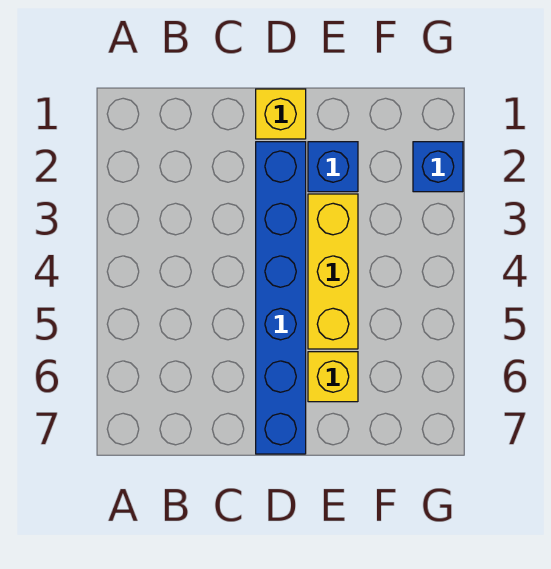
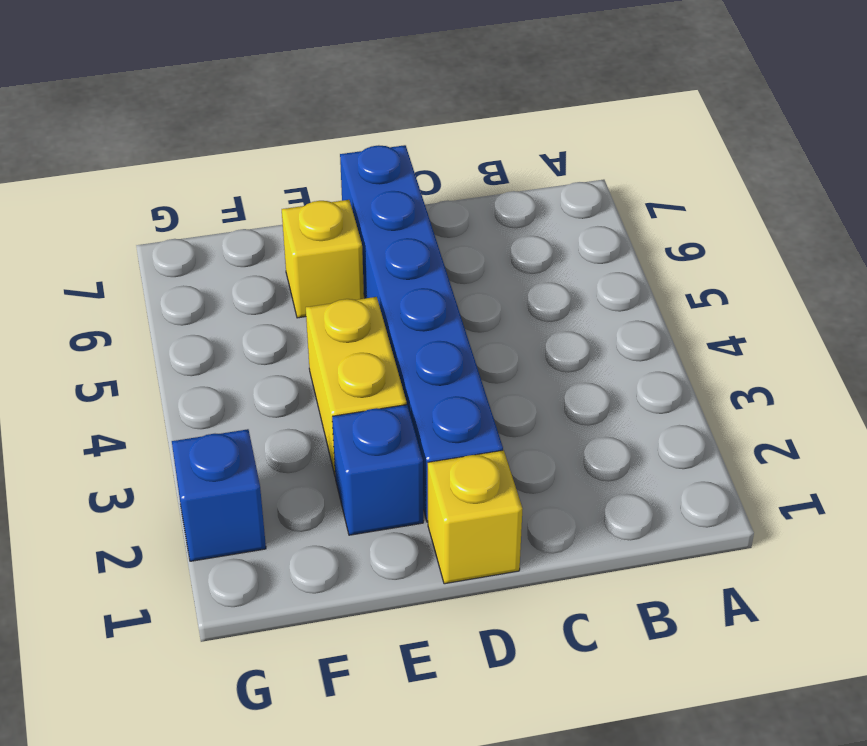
yellow brick E3:E5 level 1 -> yellow brick E3:E4 level 1

